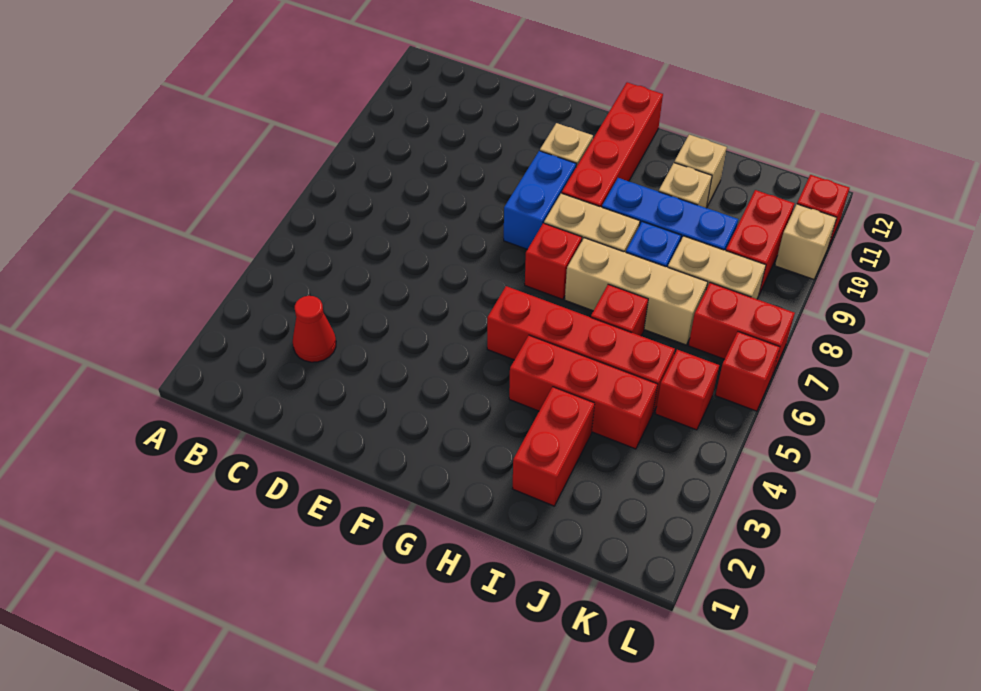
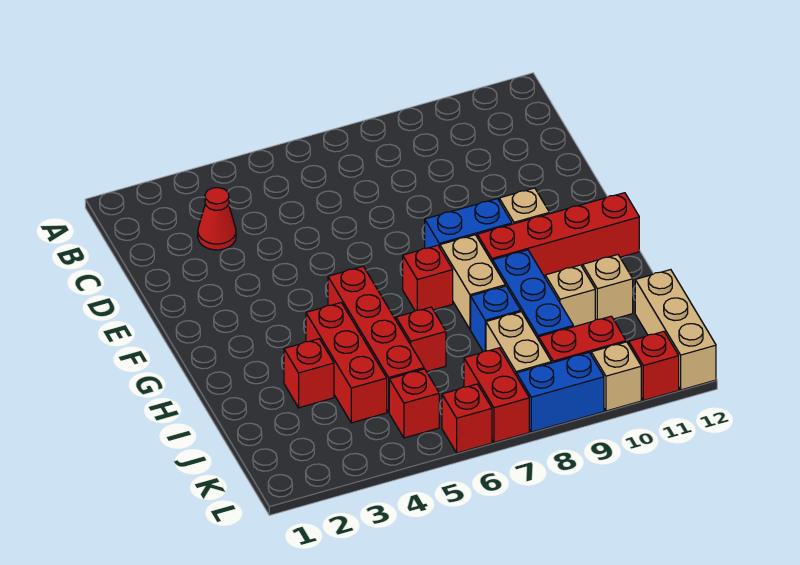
tan brick H7:J7 level 1 -> tan brick J12:L12 level 1
red brick I2:I3 level 1 -> red brick I3 level 1
none -> blue brick L8:L9 level 1

